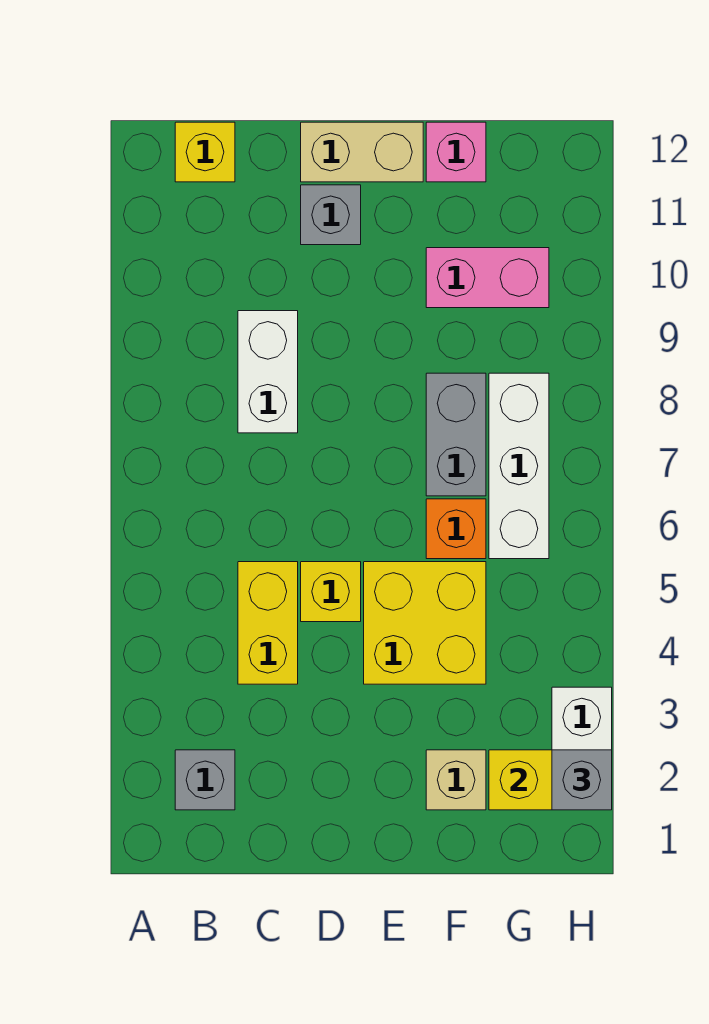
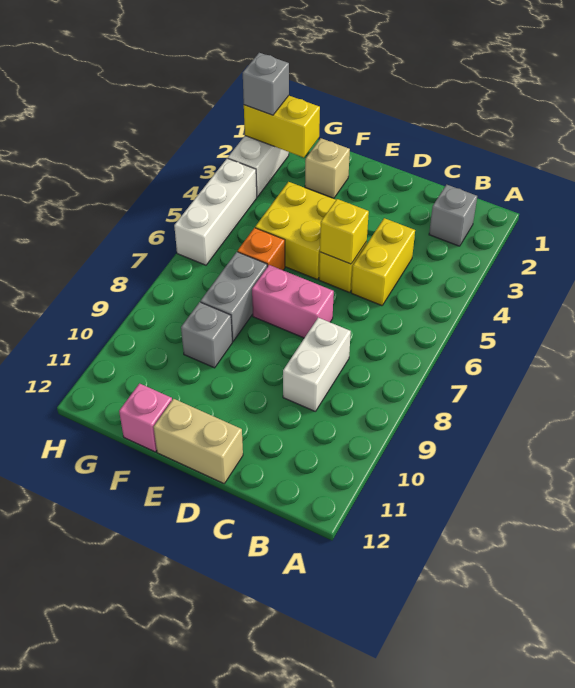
yellow brick B12 level 1 -> yellow brick D5 level 2
grey brick D11 level 1 -> grey brick F9 level 1
pink brick F10:G10 level 1 -> pink brick D7:E7 level 1
white brick G6:G8 level 1 -> white brick H4:H6 level 1

